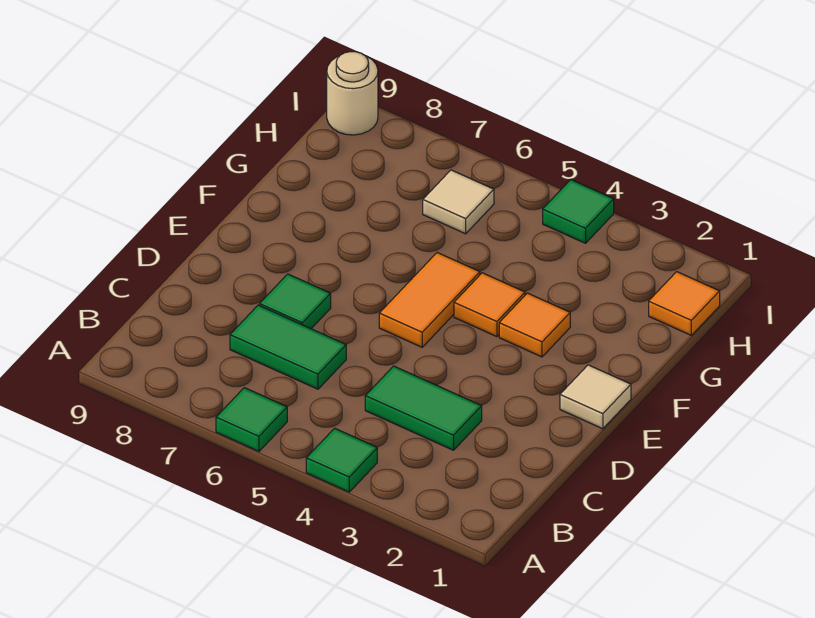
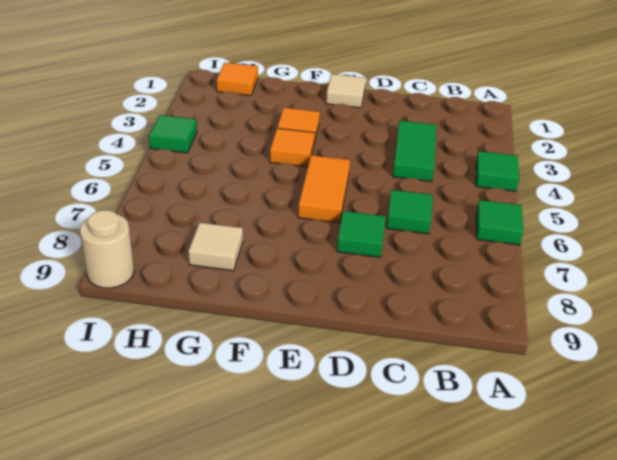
green tile C6:C7 level 1 -> green tile C6 level 1
orange tile E5:F5 level 1 -> orange tile E5:E6 level 1
tan tile H6 level 1 -> tan tile G8 level 1

